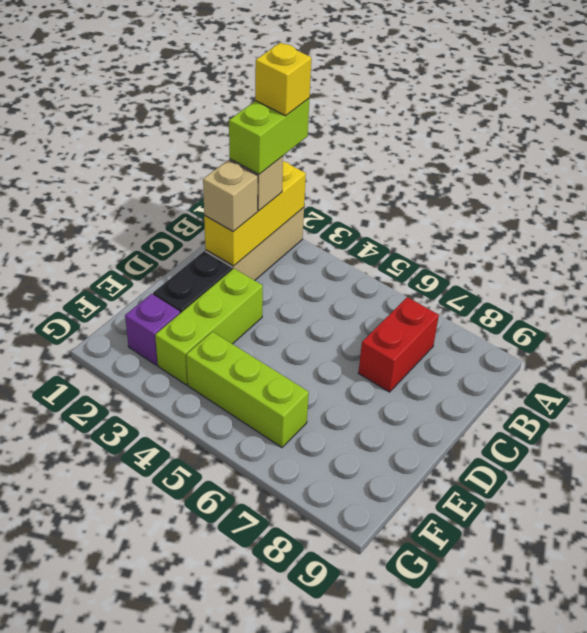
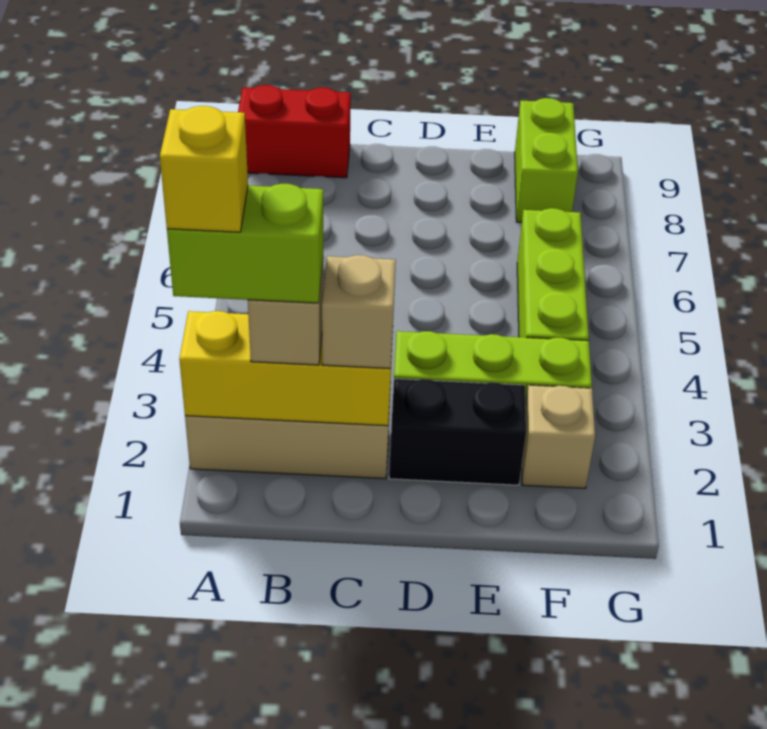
red brick B7:C7 level 1 -> red brick A9:B9 level 1
purple brick F2 level 1 -> tan brick F2 level 1
none -> lime brick F8:F9 level 1

